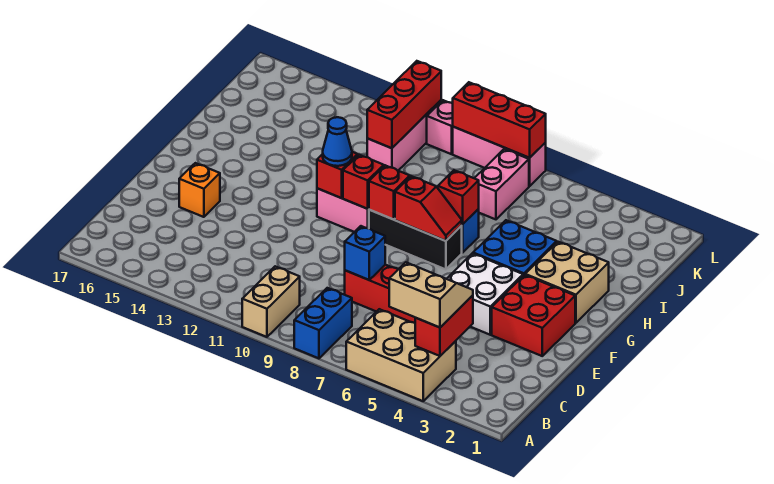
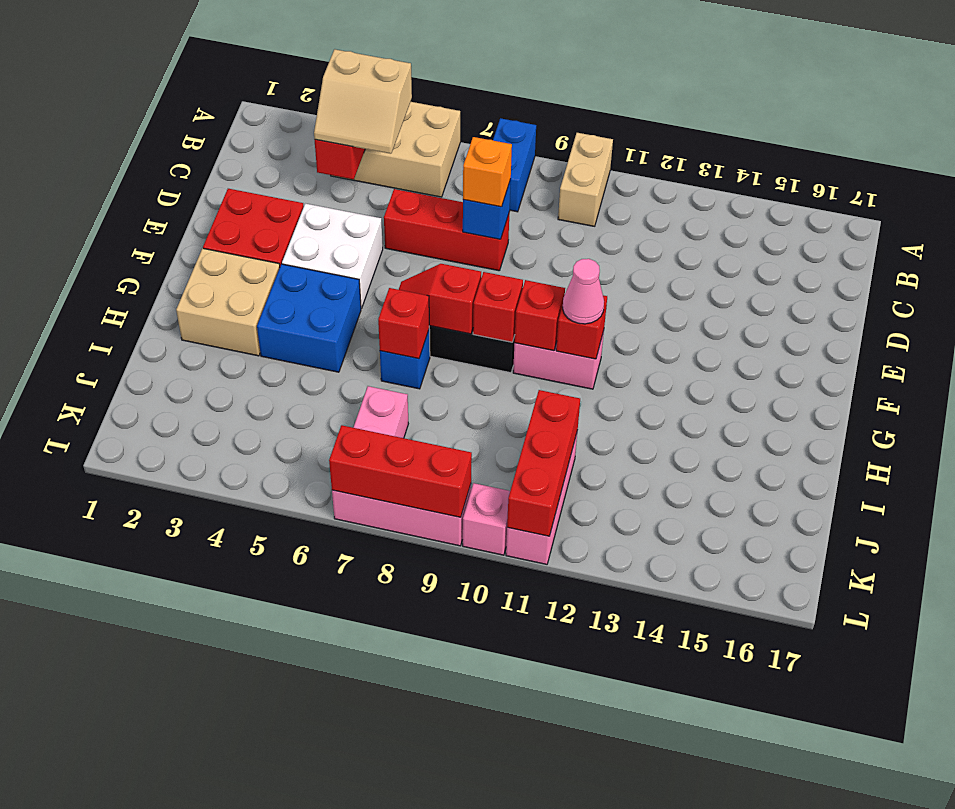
orange brick E15 level 1 -> orange brick D8 level 3
blue cone G11 level 3 -> pink cone G11 level 3

